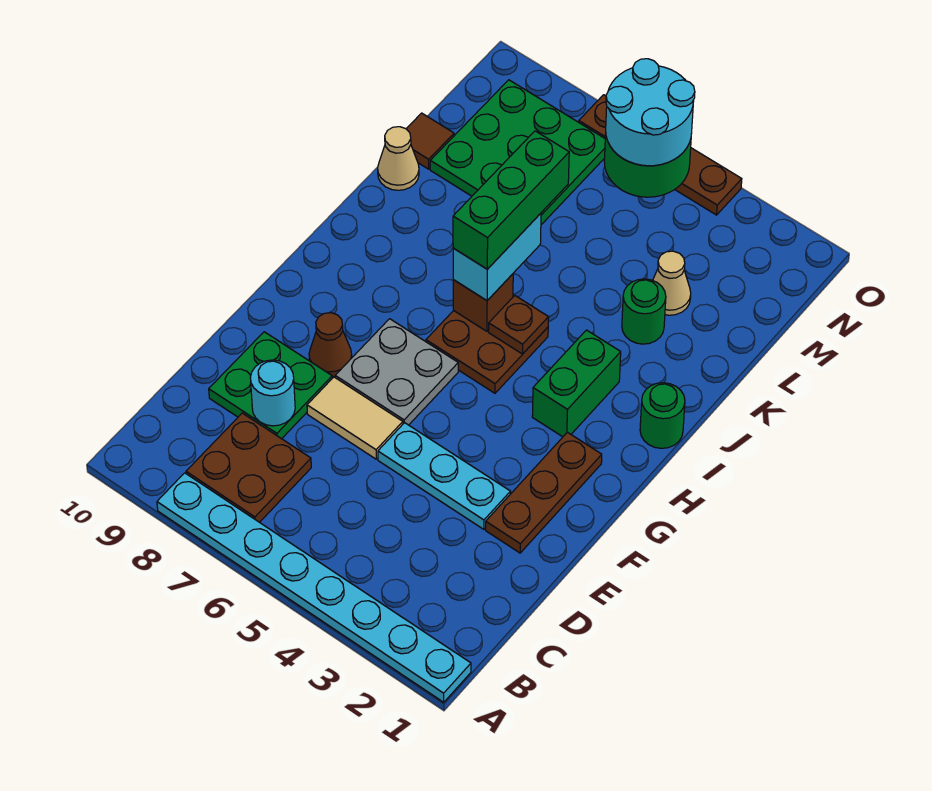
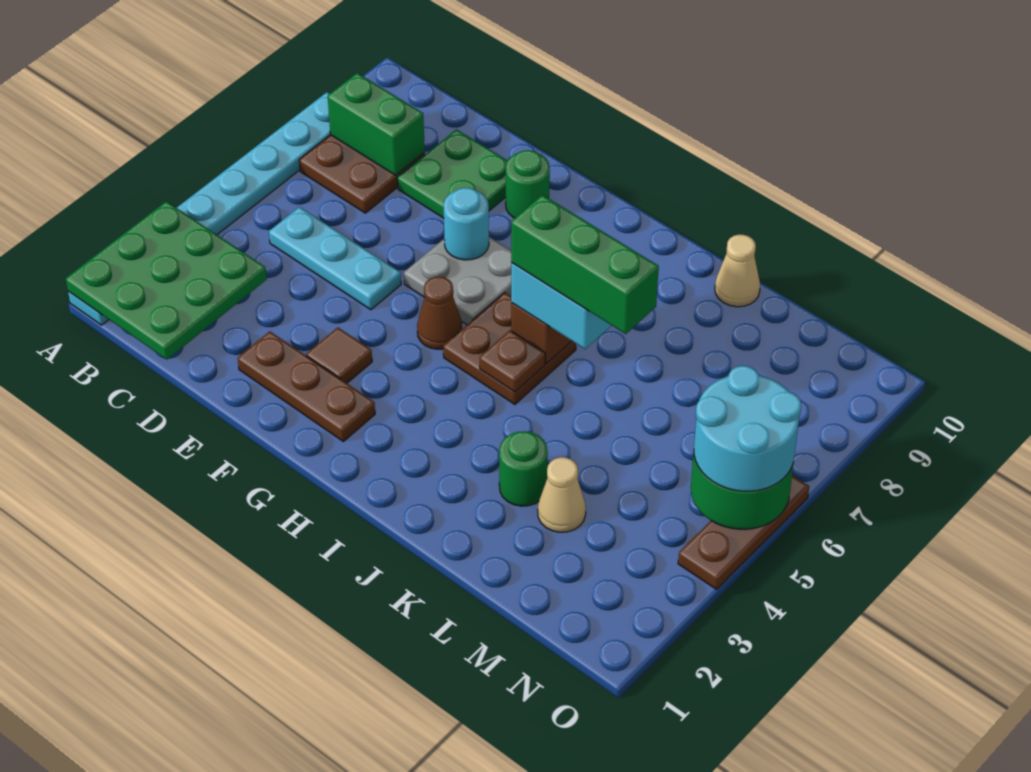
cyan round brick D8 level 2 -> cyan round brick F7 level 2
cyan plate E3:E5 level 1 -> cyan plate C5:E5 level 1
tan tile E6:E7 level 1 -> none
brown cone F8 level 1 -> brown cone G5 level 1
green brick H3:I3 level 1 -> green brick B8:C8 level 2
green round brick I1 level 1 -> green round brick F9 level 1
green plate L7:N9 level 1 -> green plate A1:C3 level 2
brown tile L10 level 1 -> brown tile F3 level 1
brown plate O4:O7 level 1 -> brown plate O4:O6 level 1

